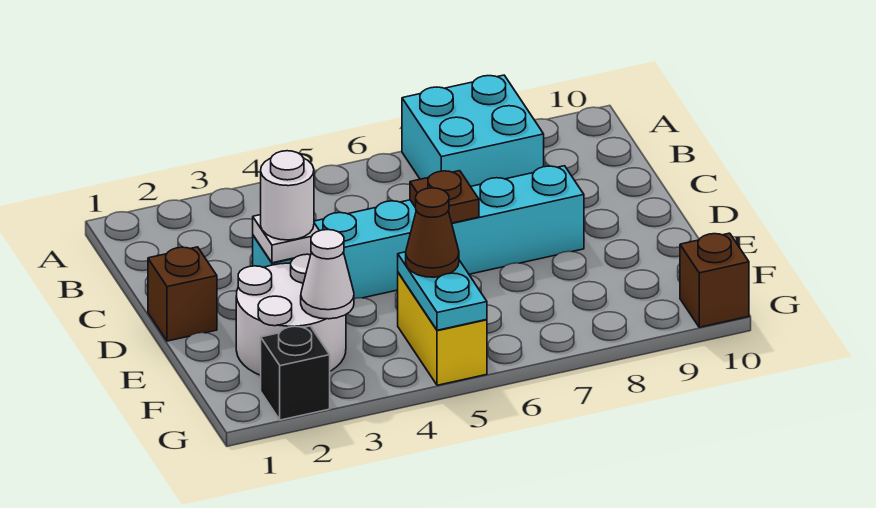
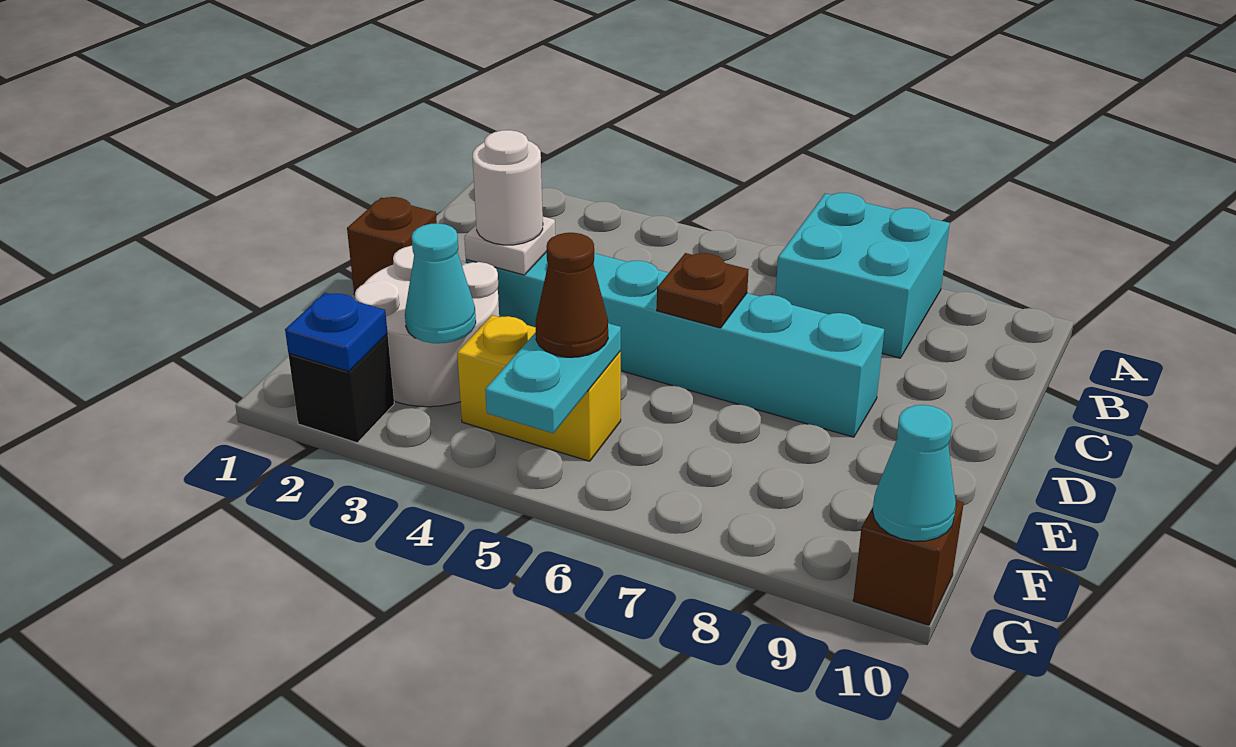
white cone F3 level 2 -> cyan cone F3 level 2
yellow brick F5:G5 level 1 -> yellow brick F4:F5 level 1
none -> blue plate G2 level 2
none -> cyan cone G10 level 2

